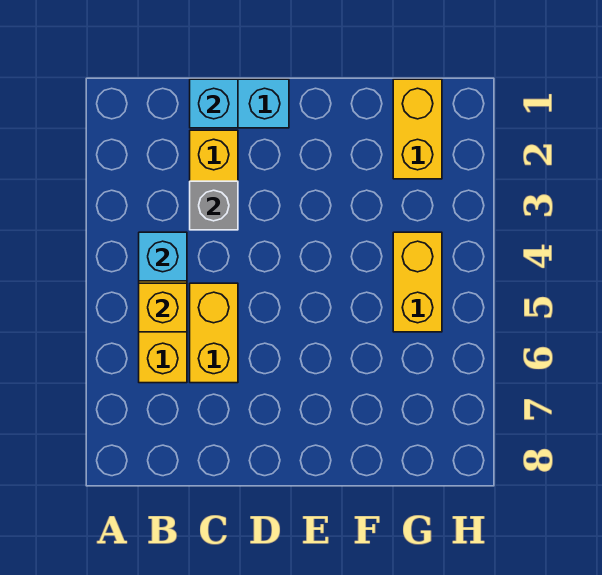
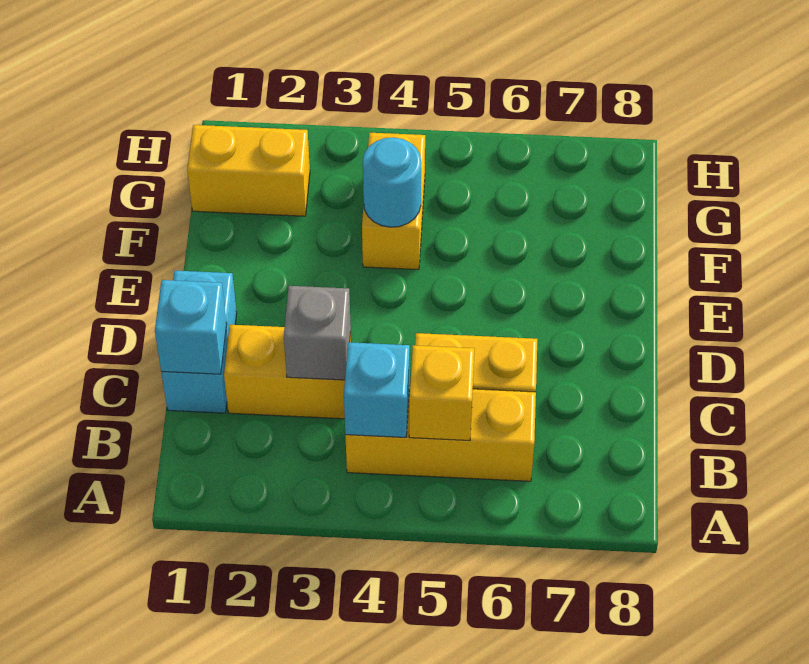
none -> cyan round brick F4 level 2
yellow brick G4:G5 level 1 -> yellow brick F4:G4 level 1

